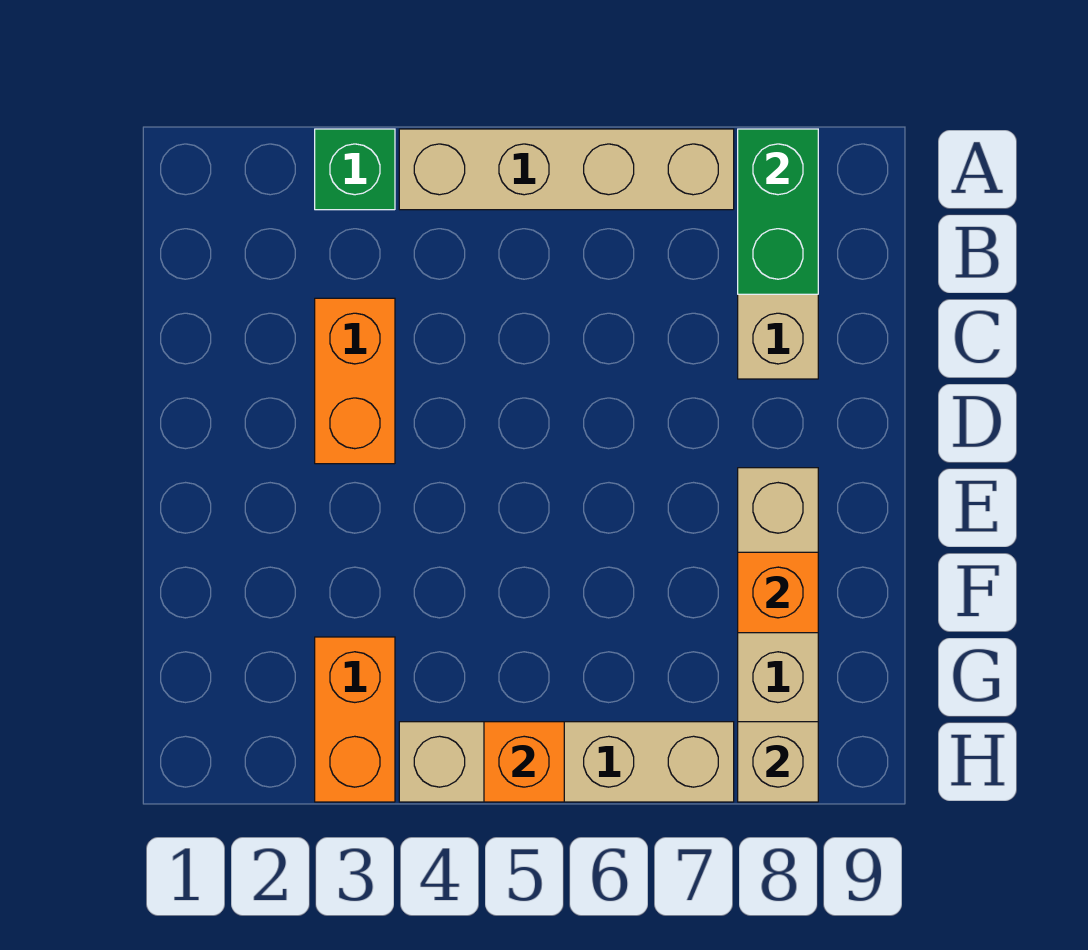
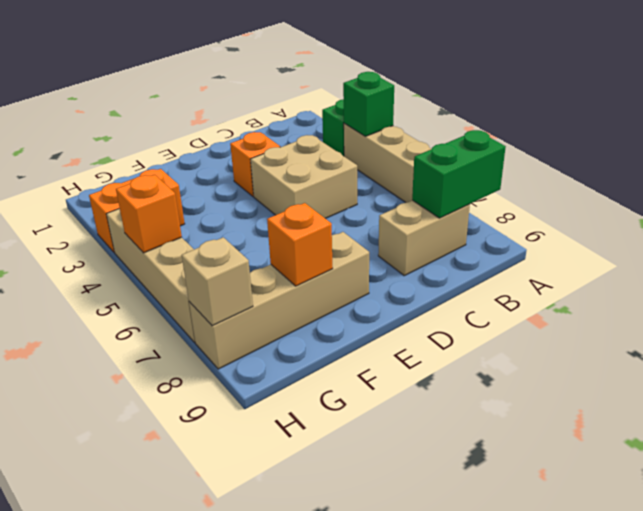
none -> green brick A4 level 2
orange brick C3:D3 level 1 -> orange brick D3 level 1
none -> tan brick C4:D5 level 1

